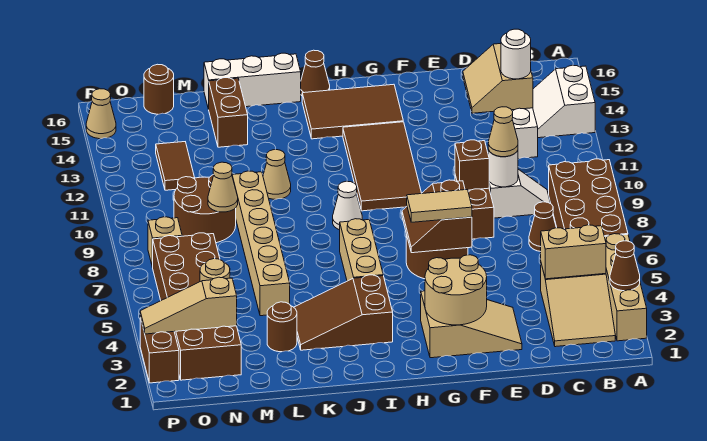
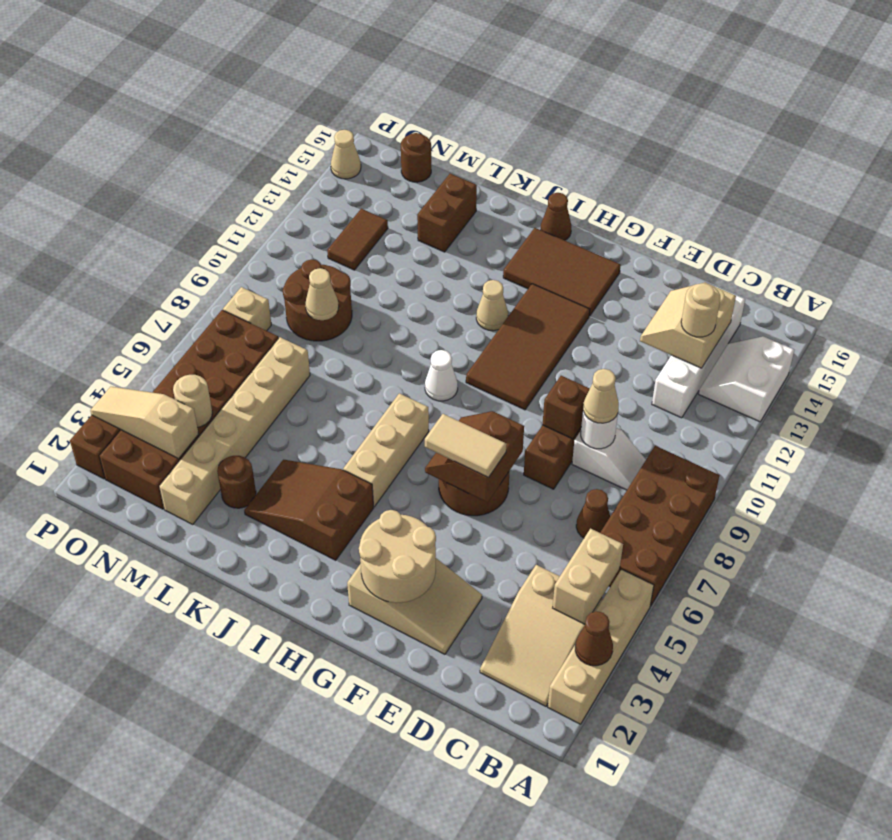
tan brick B4:C4 level 2 -> tan brick B4:B5 level 2
white round brick C13 level 3 -> tan round brick C13 level 3
white brick J16:L16 level 1 -> none
tan cone K11 level 1 -> tan cone I12 level 1
tan brick L5:L10 level 1 -> tan brick M2:M7 level 1

